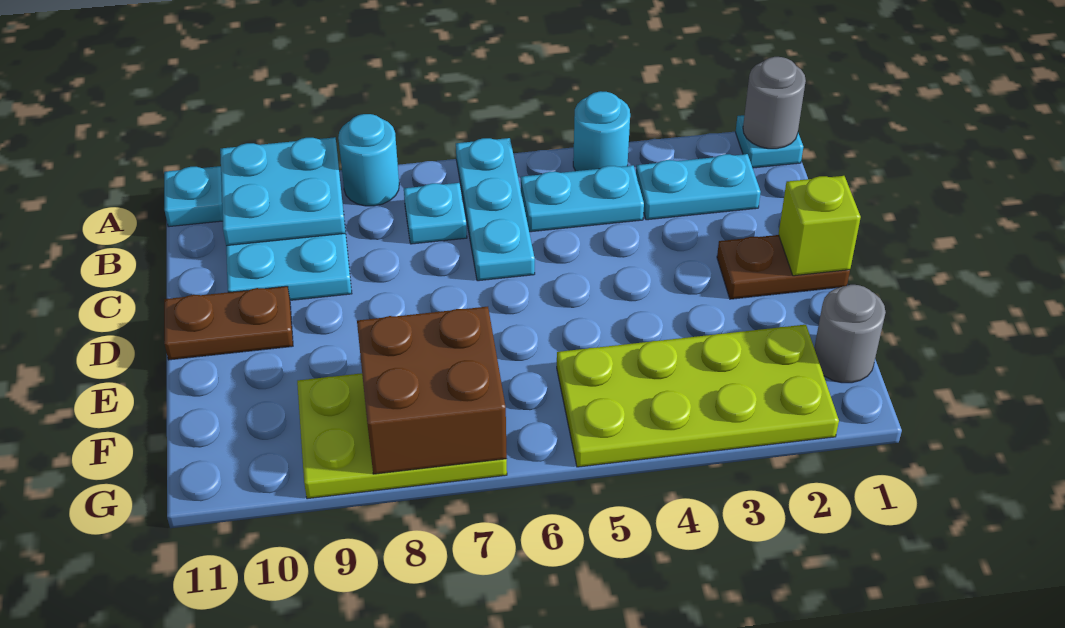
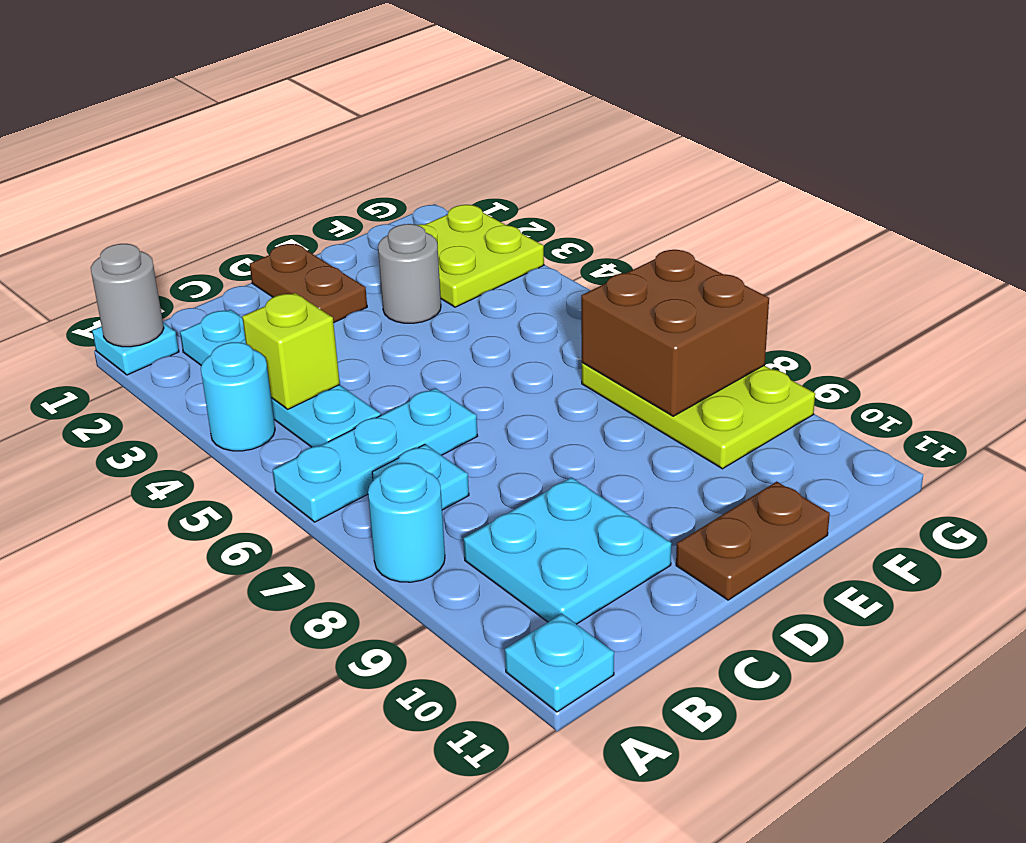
cyan plate A9:B10 level 2 -> none
lime brick D1 level 2 -> lime brick B4 level 2
brown plate D10:D11 level 1 -> brown plate D11:E11 level 1
grey round brick F1 level 1 -> grey round brick E3 level 1
lime plate F2:G5 level 1 -> lime plate F2:G3 level 1

